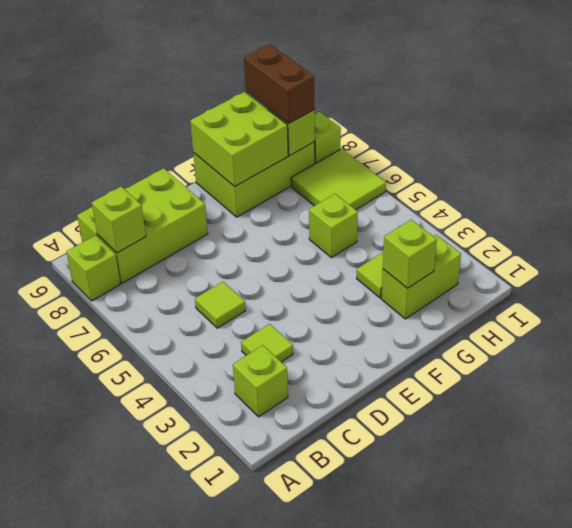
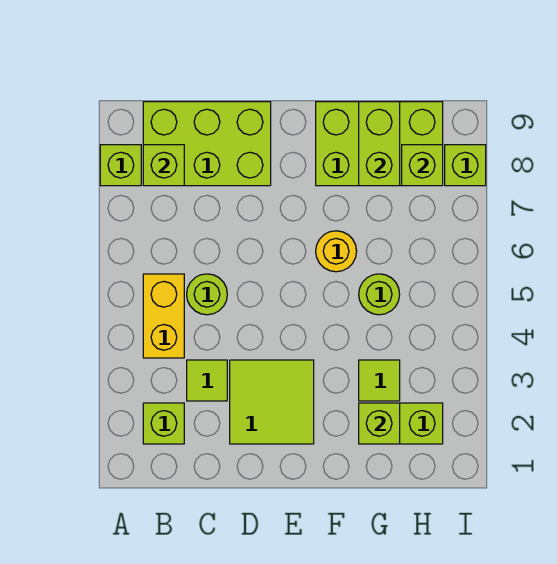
none -> yellow brick B4:B5 level 1
lime tile C5 level 1 -> lime round brick C5 level 1
none -> yellow round brick F6 level 1
lime brick F8:G9 level 2 -> lime brick G8:G9 level 2
lime brick G5 level 1 -> lime round brick G5 level 1
lime tile H6:I7 level 1 -> lime tile D2:E3 level 1
brown brick H8:H9 level 3 -> none

